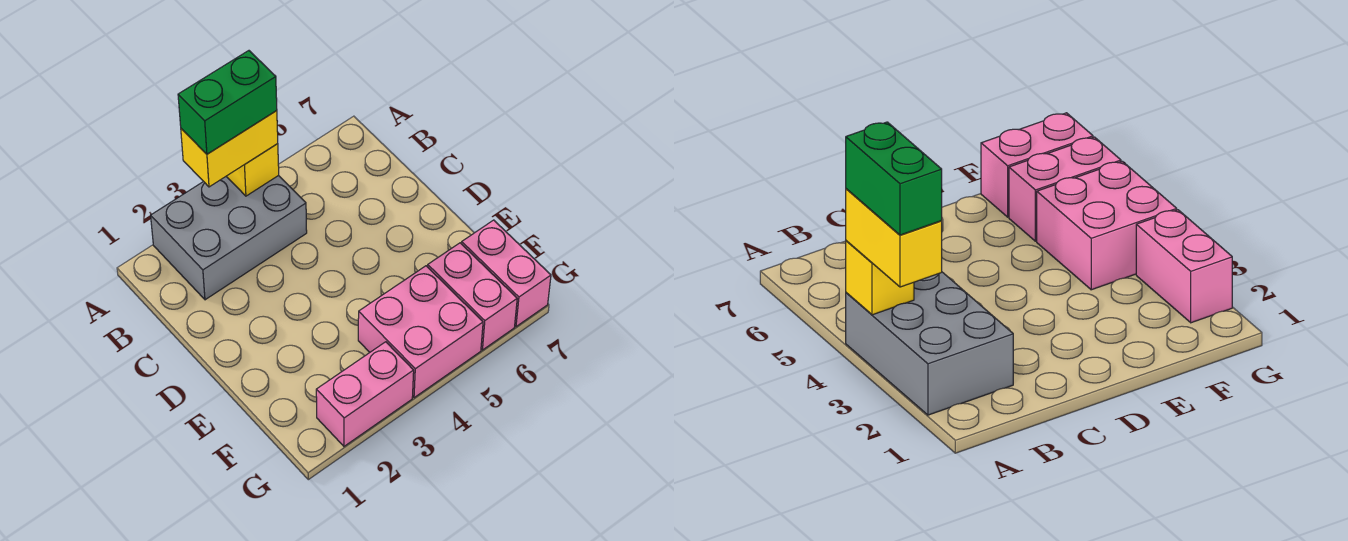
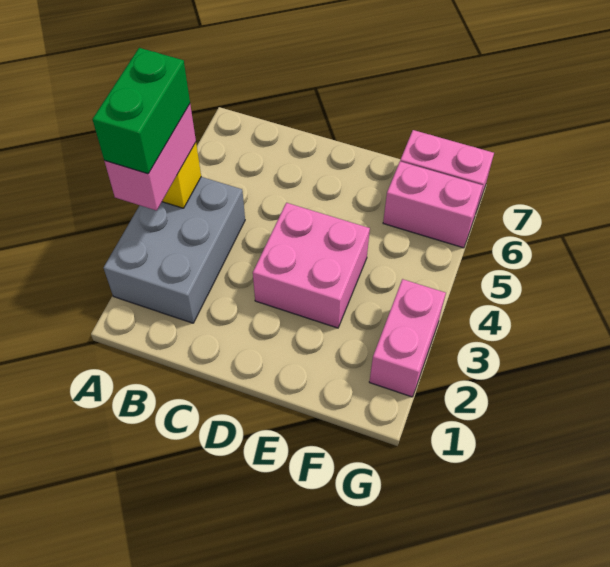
yellow brick A3:A4 level 3 -> pink brick A3:A4 level 3
pink brick F4:G5 level 1 -> pink brick D3:E4 level 1

